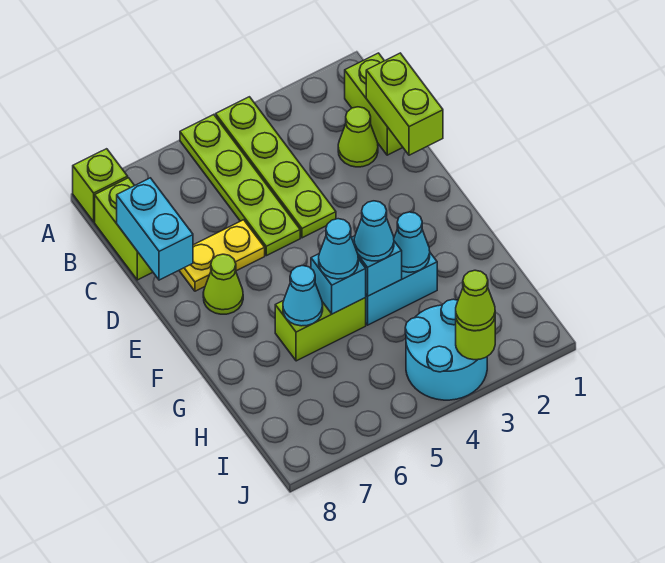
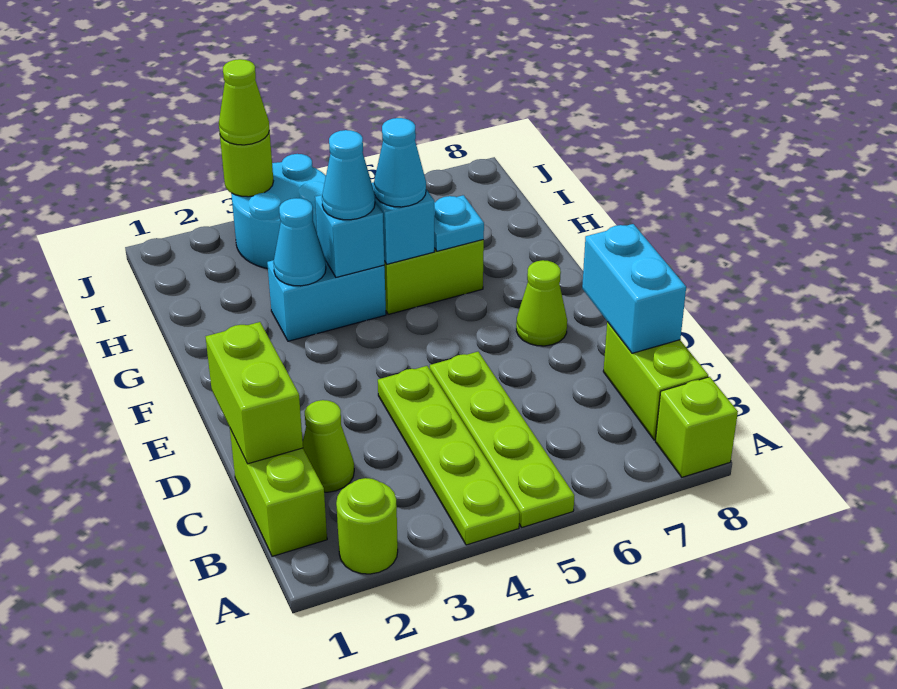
none -> lime round brick A2 level 1
yellow plate D6:D7 level 1 -> none
cyan cone G6 level 2 -> cyan plate G6 level 2

